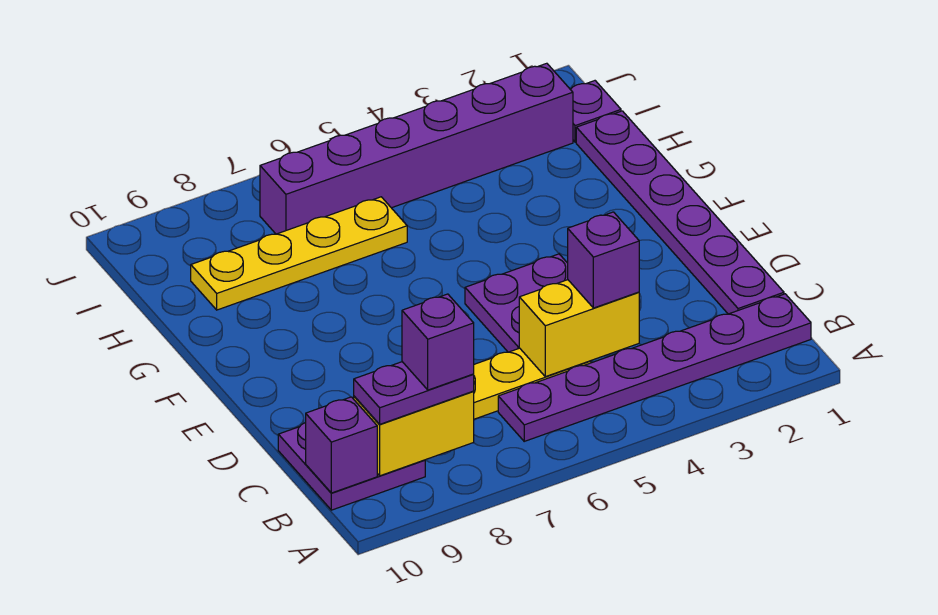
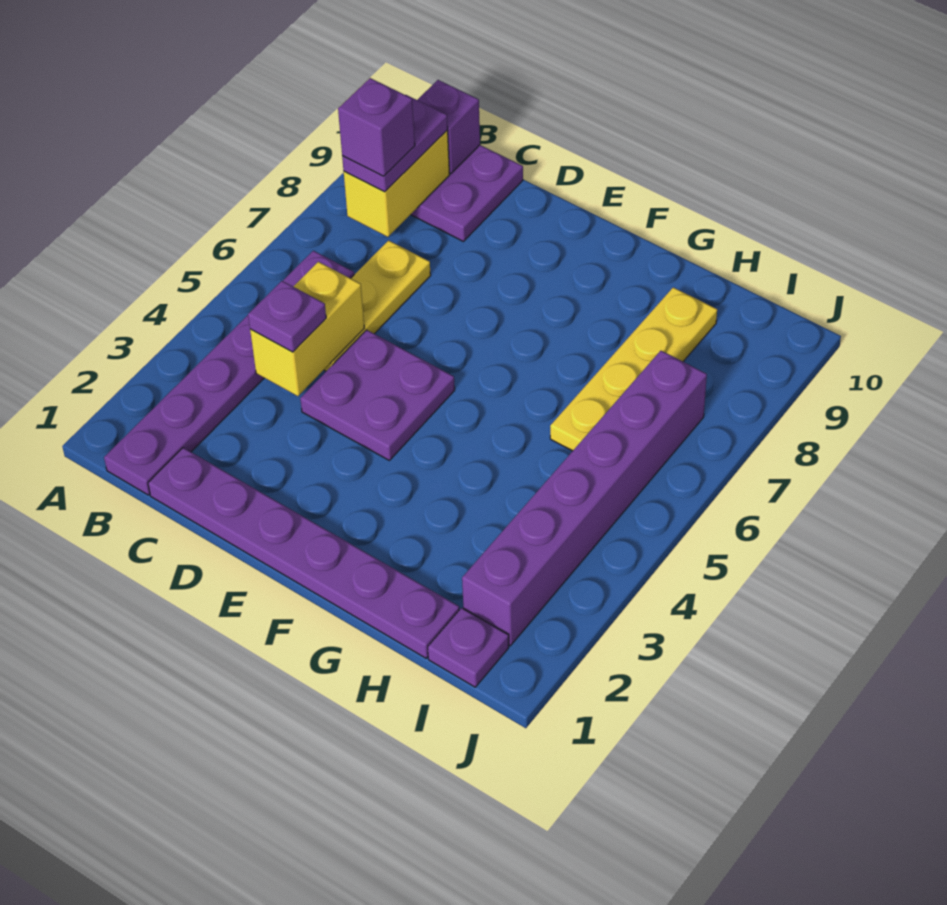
purple brick C4 level 3 -> purple plate C4 level 3

